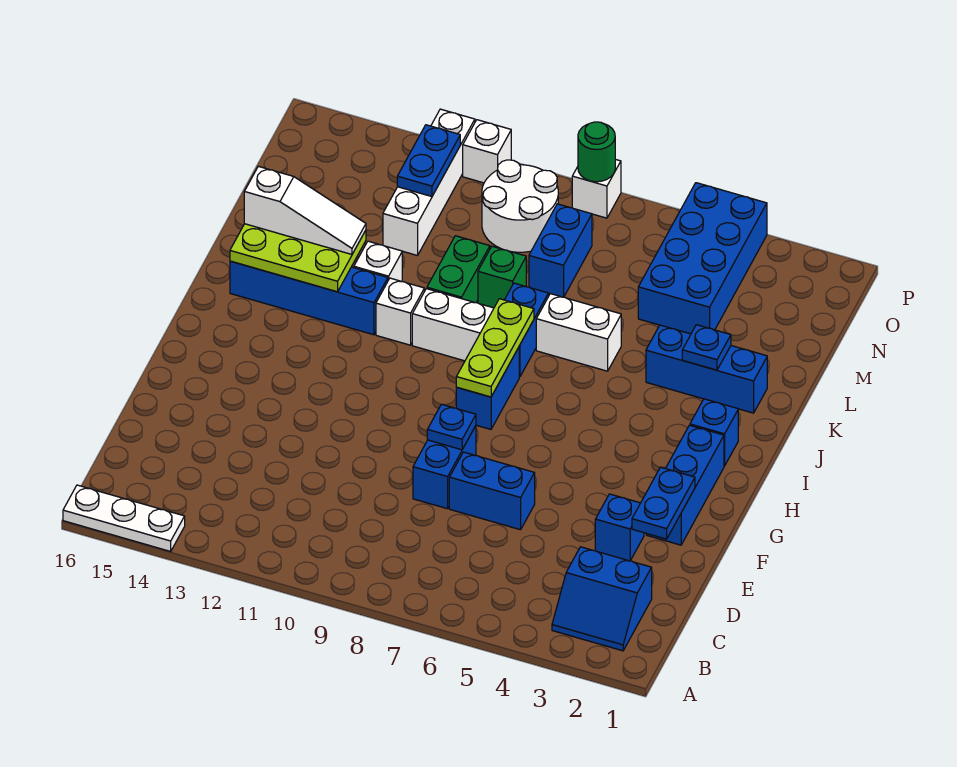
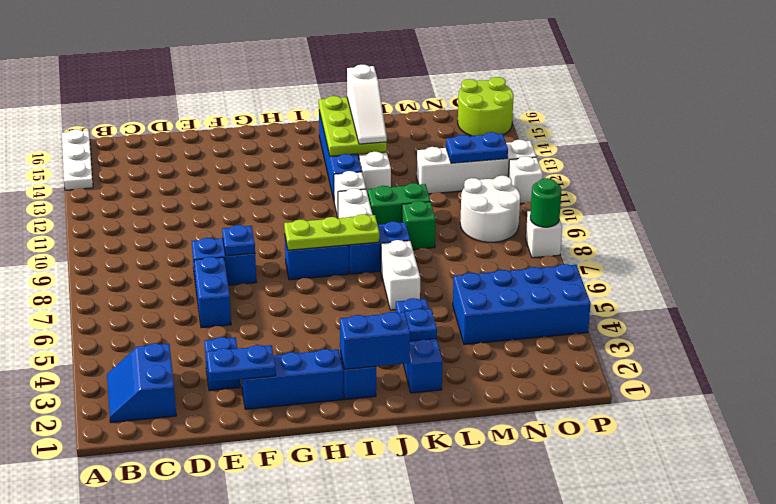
blue brick M8:N8 level 1 -> blue brick I2:J2 level 2
none -> lime round brick O15:P16 level 1

